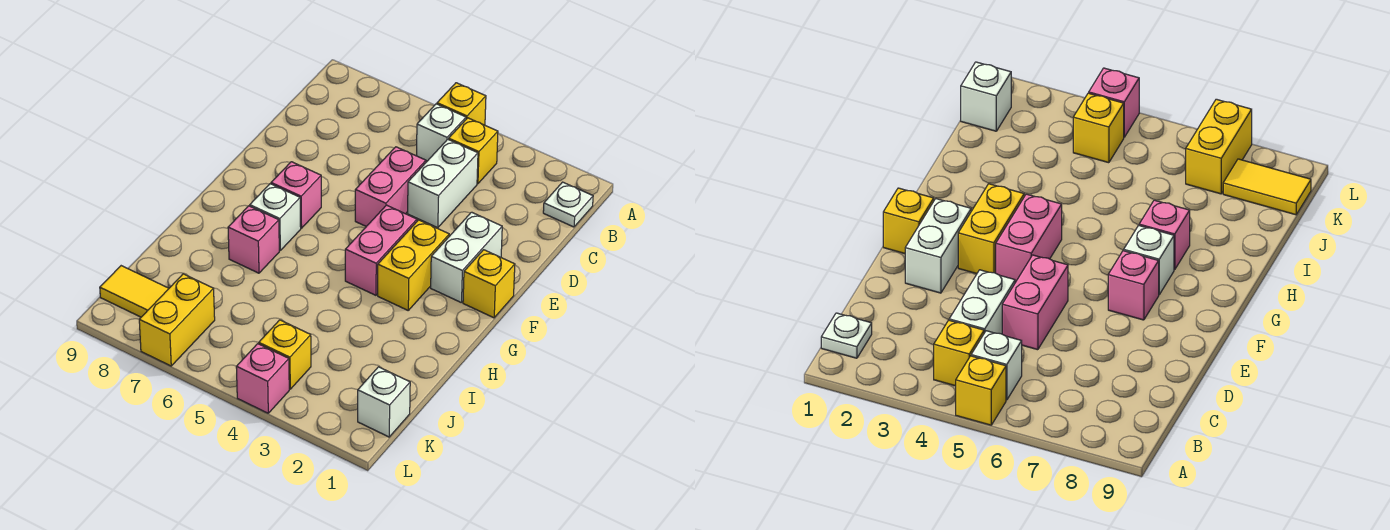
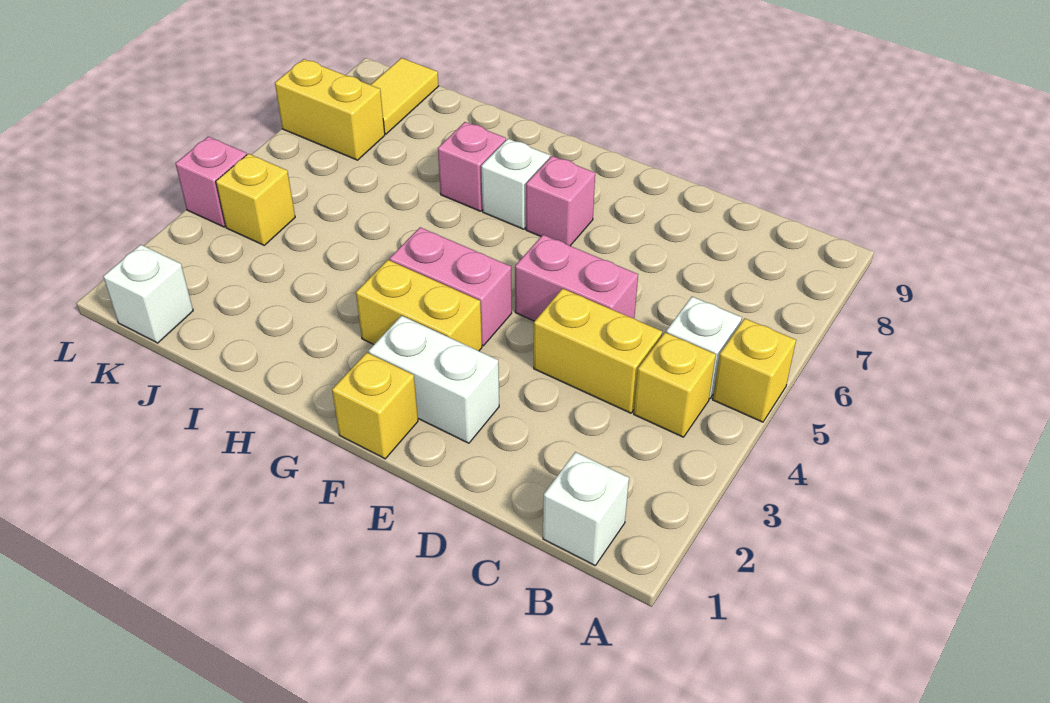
white plate B1 level 1 -> white brick B1 level 1
white brick C4:D4 level 1 -> yellow brick C4:D4 level 1

